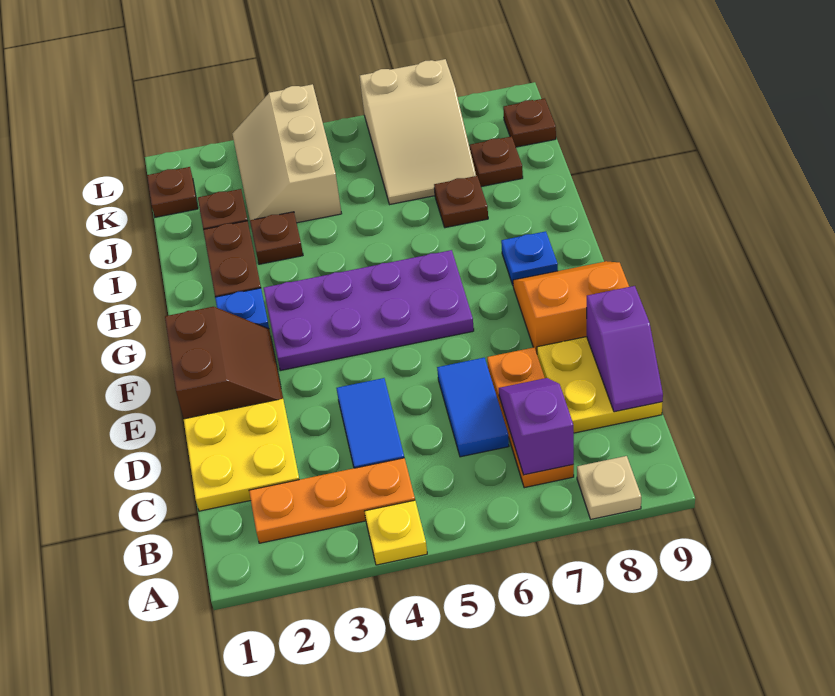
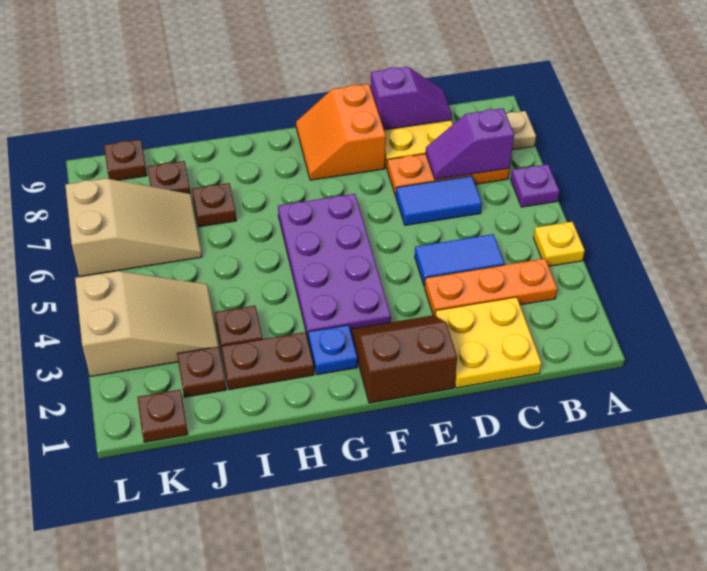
none -> purple plate A6 level 1
orange plate B2:B4 level 1 -> orange plate B3:D3 level 1
blue plate G8 level 1 -> none
tan slope J3:L4 level 1 top 4 -> tan slope J3:L4 level 1 top L

